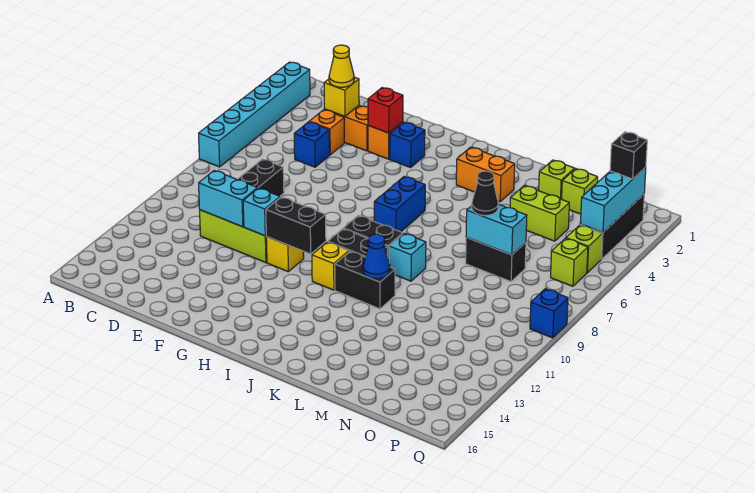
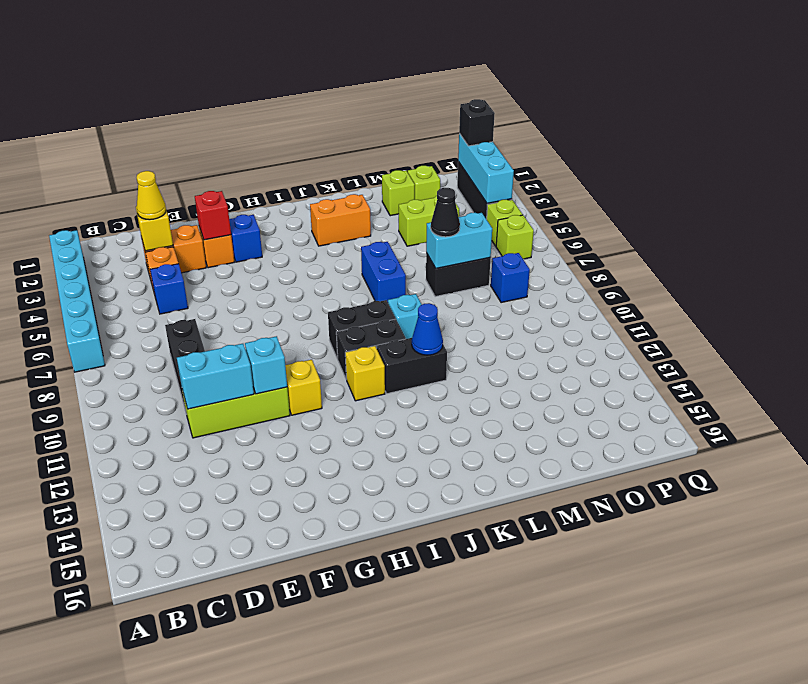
black brick G11:H11 level 2 -> none
blue brick I6:I7 level 1 -> blue brick K6:K7 level 1
blue brick Q9 level 1 -> blue brick O8 level 1

